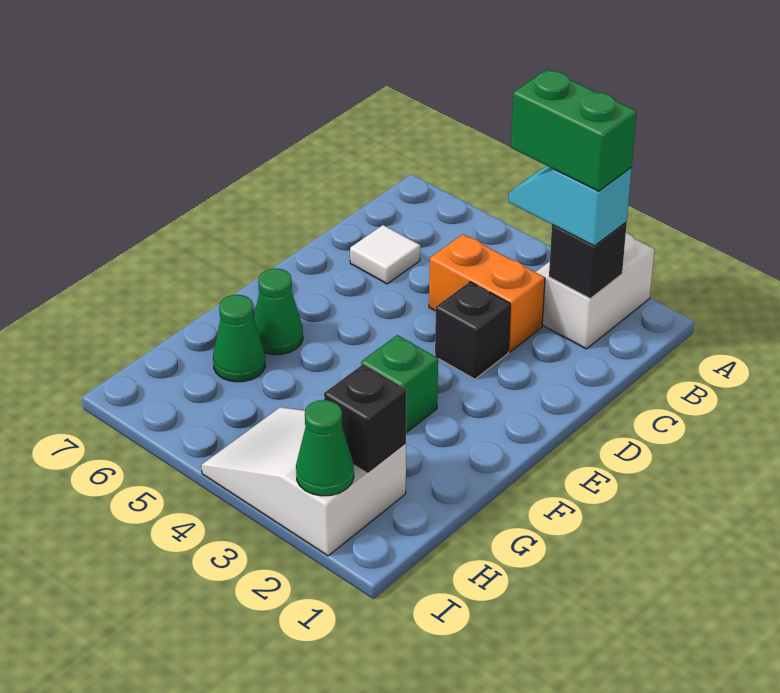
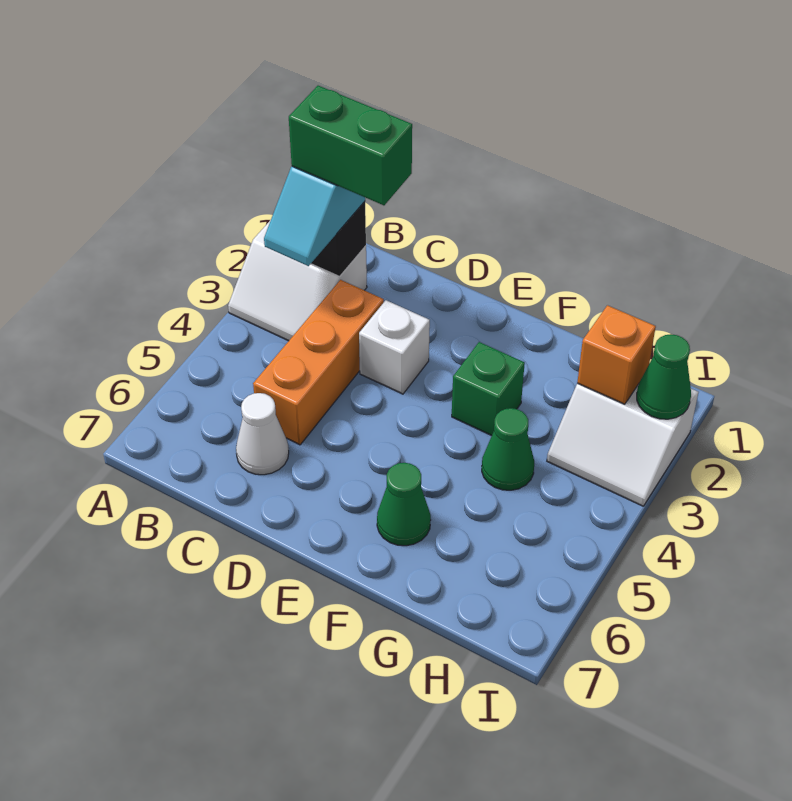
green brick B2:B3 level 4 -> green brick B2:C2 level 4
orange brick C3:C4 level 1 -> orange brick C3:C5 level 1
white tile C6 level 1 -> white cone C6 level 1
black brick D3 level 1 -> white brick D3 level 1
green cone G6 level 1 -> green cone G4 level 1
white slope H2:I4 level 1 top 2 -> white slope H2:I3 level 1 top 2
black brick H2 level 2 -> orange brick H2 level 2

